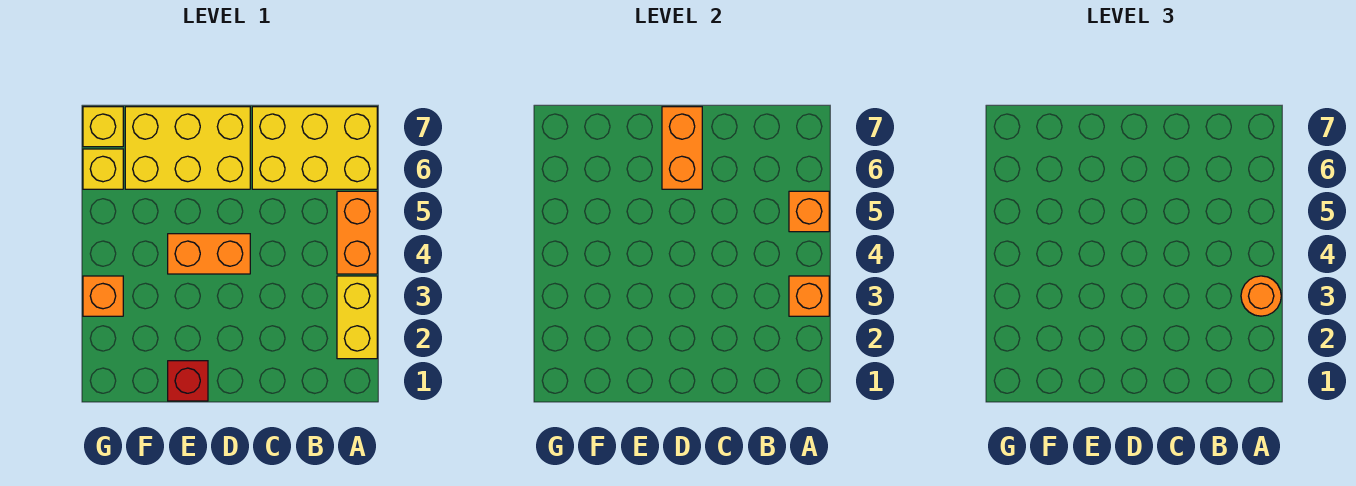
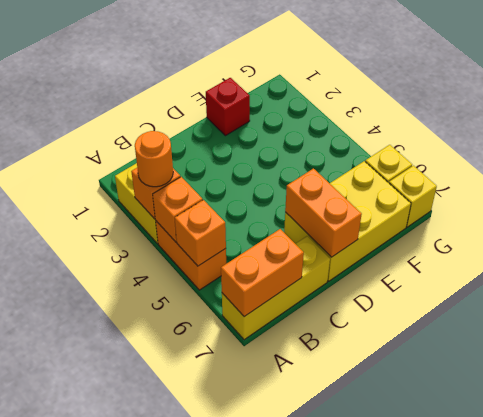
yellow brick A6:C7 level 1 -> yellow brick A7:C7 level 1
orange brick D4:E4 level 1 -> orange brick A7:B7 level 2
orange brick G3 level 1 -> orange brick A4 level 2

